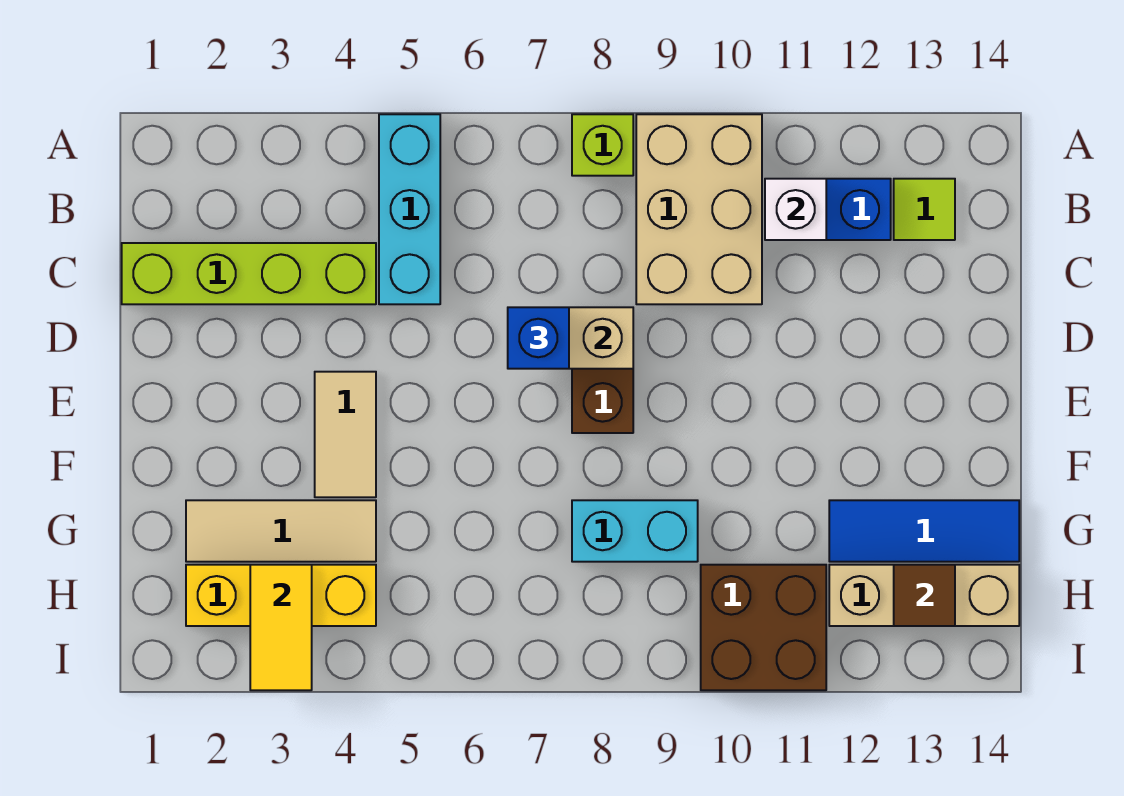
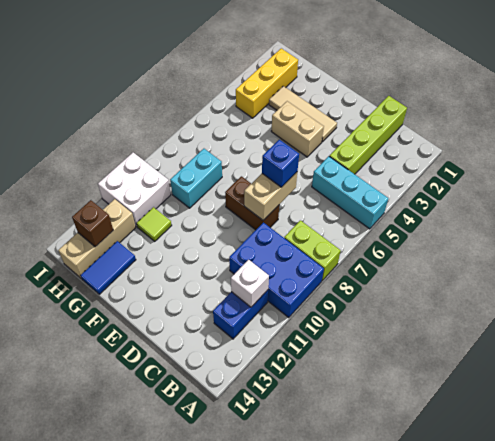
lime brick A8 level 1 -> lime brick A8:B8 level 1
tan brick A9:C10 level 1 -> blue brick A9:C10 level 1
lime tile B13 level 1 -> lime tile G11 level 1
tan tile E4:F4 level 1 -> tan brick E4:F4 level 1
tan tile G2:G4 level 1 -> tan tile E3:G3 level 1
blue tile G12:G14 level 1 -> blue tile G13:G14 level 1
yellow tile H3:I3 level 2 -> none
brown brick H10:I11 level 1 -> white brick H10:I11 level 1
brown tile H13 level 2 -> brown brick H13 level 2

